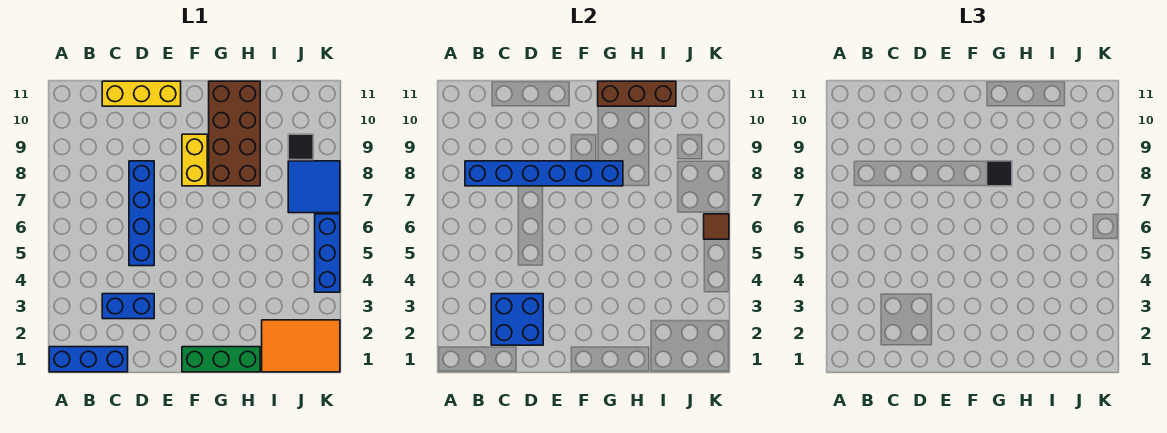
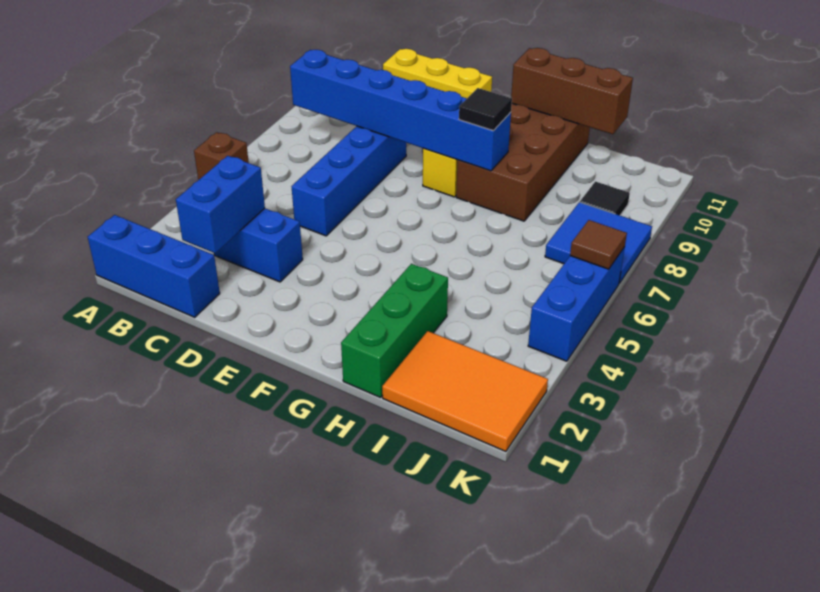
none -> brown brick A5 level 1
blue brick C2:D3 level 2 -> blue brick C2:C3 level 2
green brick F1:H1 level 1 -> green brick H1:H3 level 1

